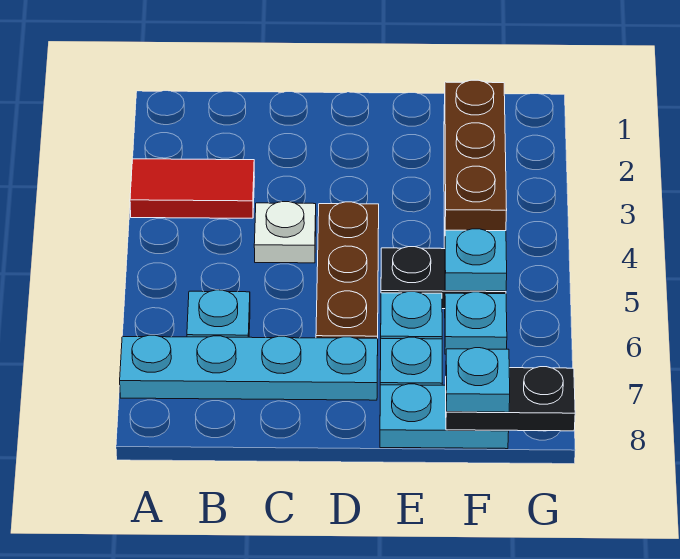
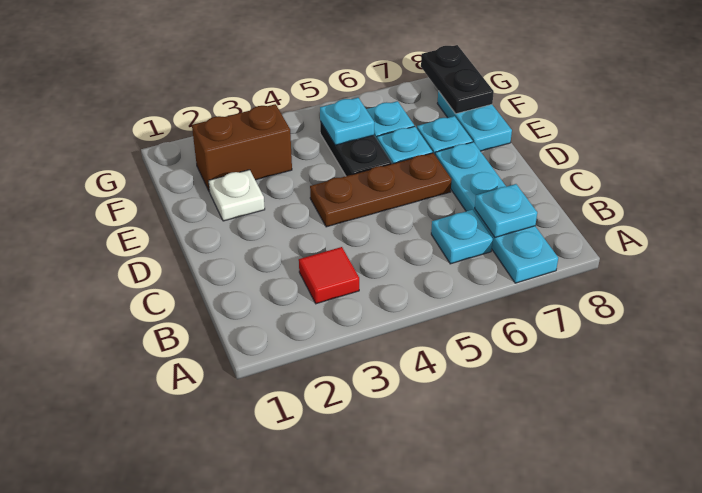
red tile A3:B3 level 1 -> red tile B3 level 1
white plate C4 level 1 -> white plate E2 level 1
brown brick F2:F4 level 1 -> brown brick F2:F3 level 1
cyan plate F8 level 3 -> cyan plate B7 level 2

